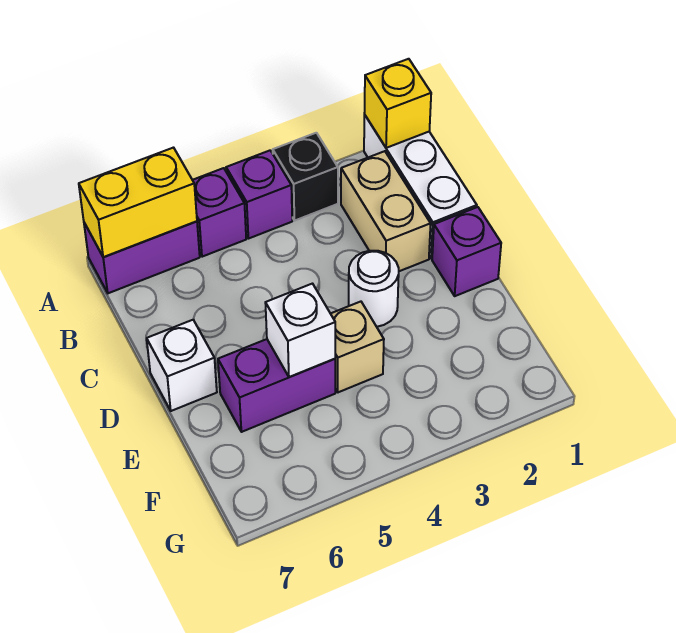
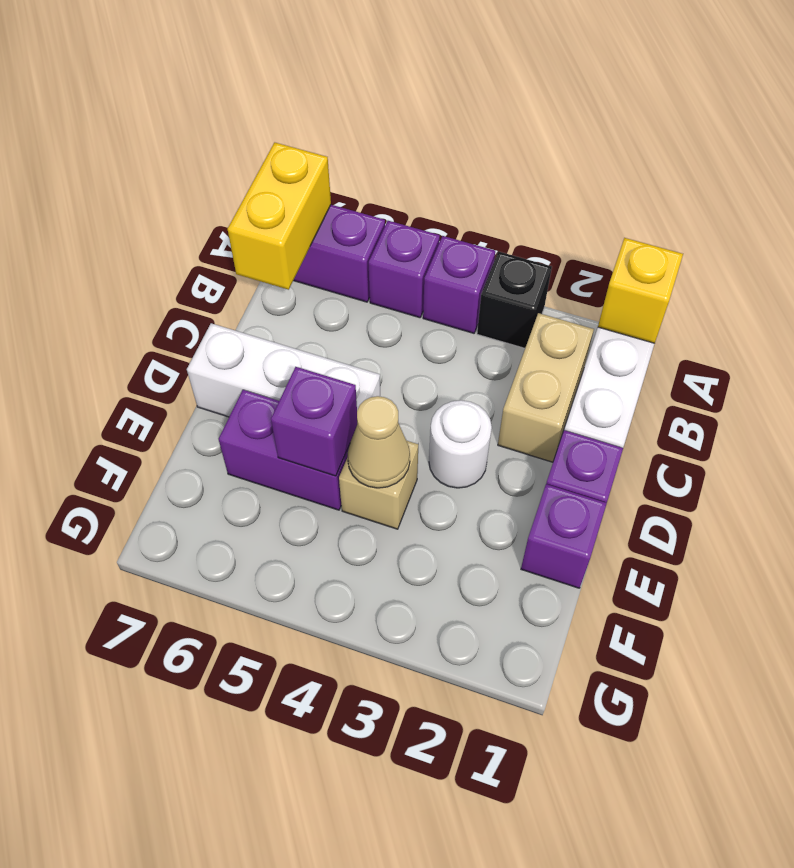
yellow brick A6:A7 level 2 -> yellow brick A7:B7 level 2
white brick D7 level 1 -> white brick D5:D7 level 1
none -> purple brick E1 level 1
none -> tan cone E4 level 2
white brick E5 level 2 -> purple brick E5 level 2

